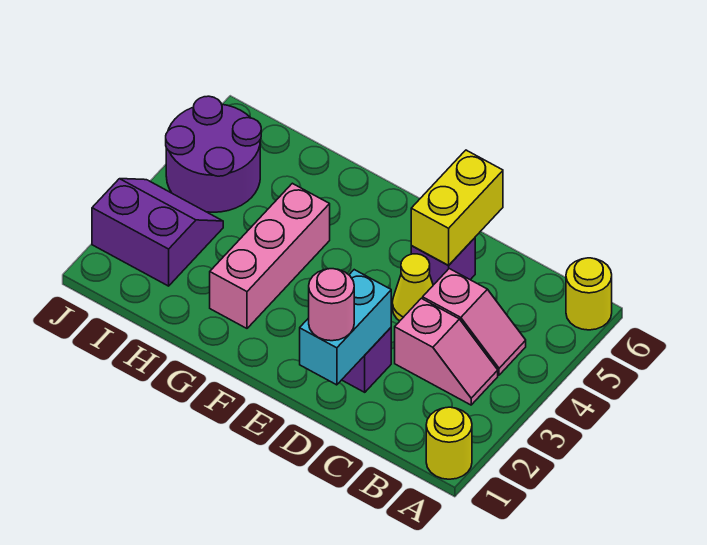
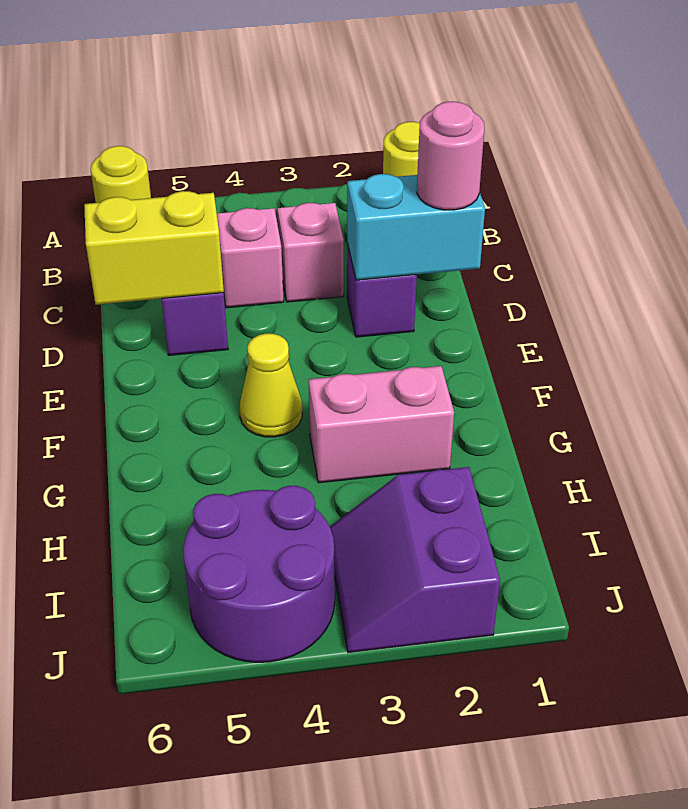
yellow cone D4 level 1 -> yellow cone F4 level 1
pink brick G2:G4 level 1 -> pink brick G2:G3 level 1

